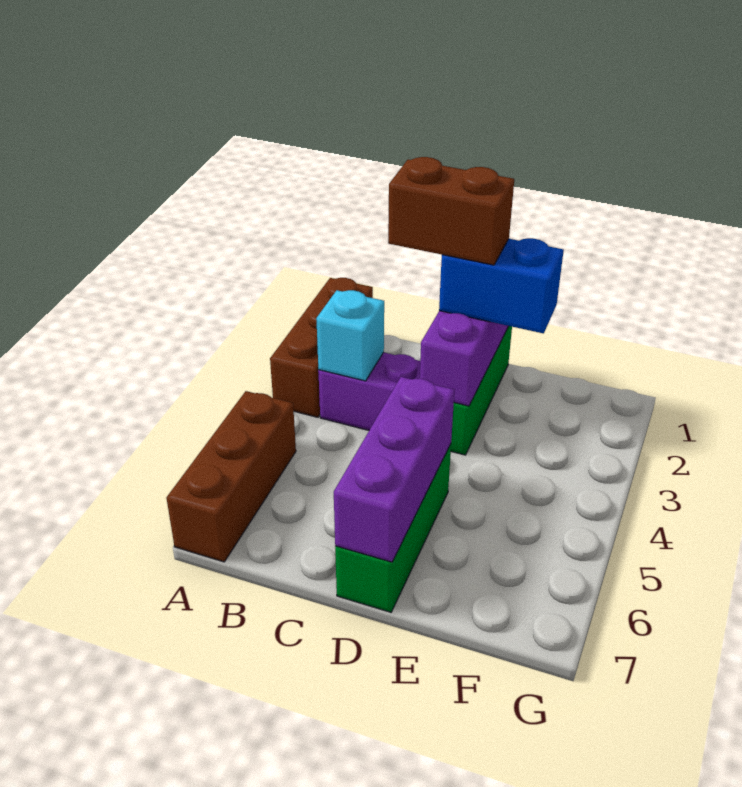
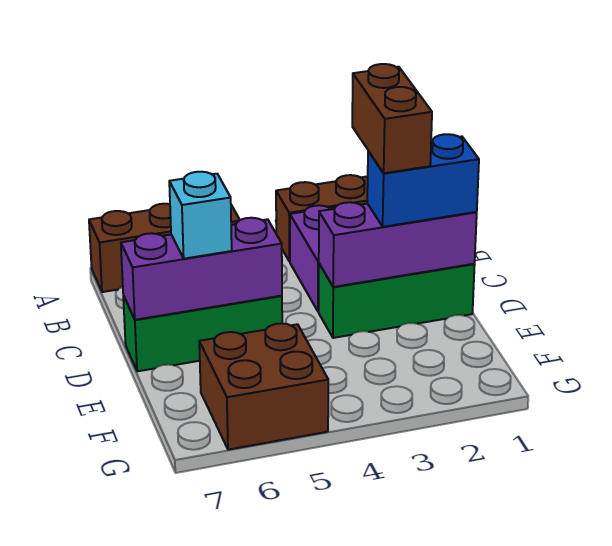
cyan brick B3 level 2 -> cyan brick D6 level 3
blue brick D2:E2 level 3 -> blue brick D1:D2 level 3
none -> brown brick F5:G6 level 1

